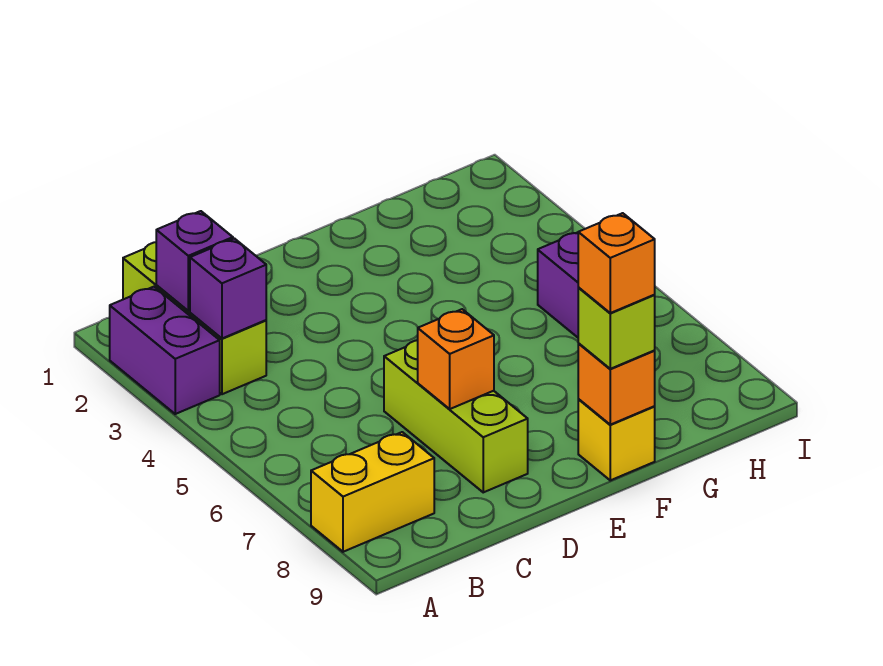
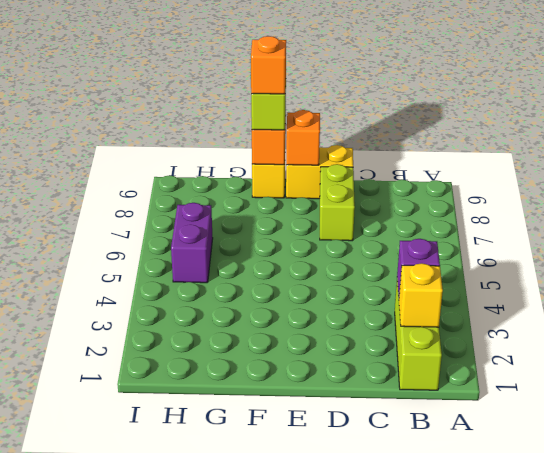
purple brick A2:A3 level 1 -> none
yellow brick A8:B8 level 1 -> yellow brick D9:E9 level 1
purple brick B2 level 2 -> yellow brick B2 level 2
lime brick D6:D8 level 1 -> lime brick D7:D8 level 1
orange brick D7 level 2 -> orange brick E9 level 2

